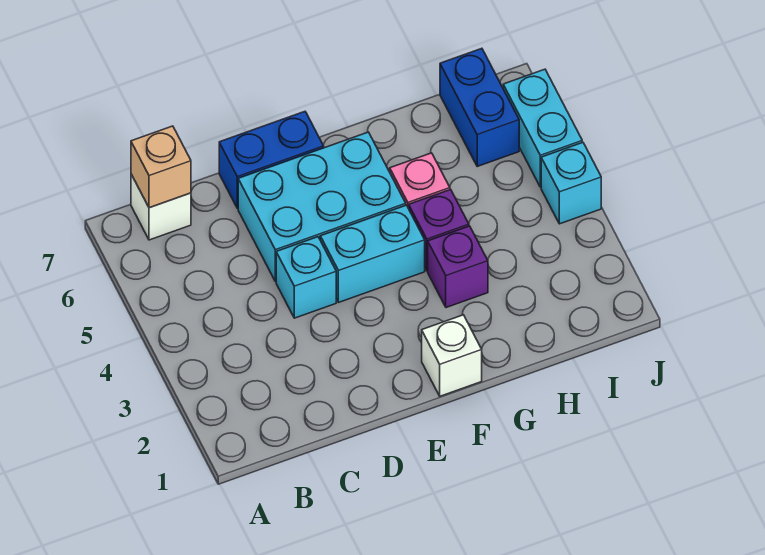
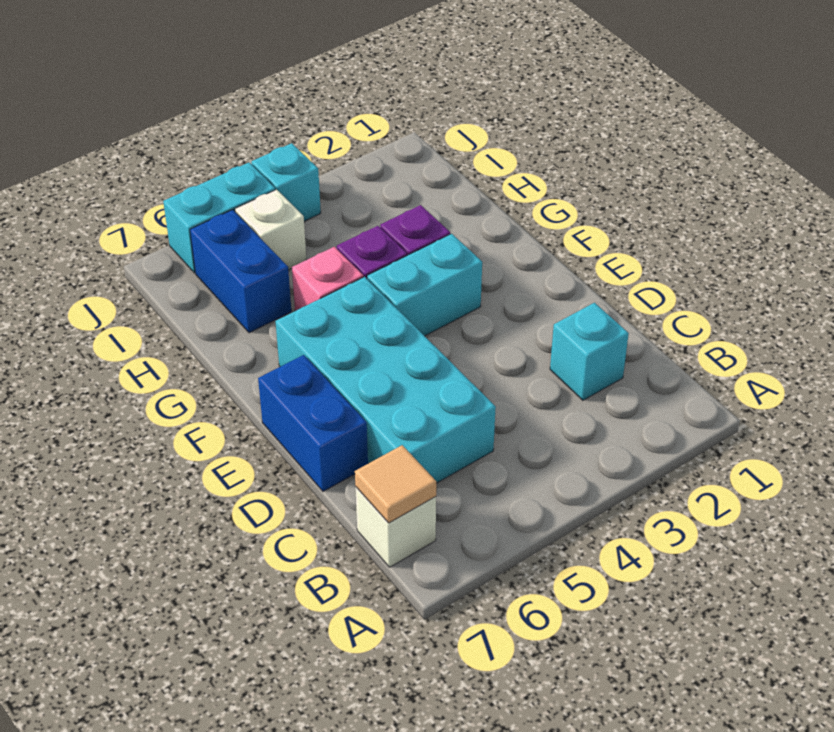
tan brick B7 level 2 -> tan tile B7 level 2
cyan brick D4 level 1 -> cyan brick C2 level 1
cyan brick D5:F6 level 1 -> cyan brick C5:F6 level 1
cyan brick E4:F4 level 1 -> cyan brick F3:F4 level 1
white brick F1 level 1 -> white brick I5 level 1
blue brick I6:I7 level 1 -> blue brick H6:I6 level 1

